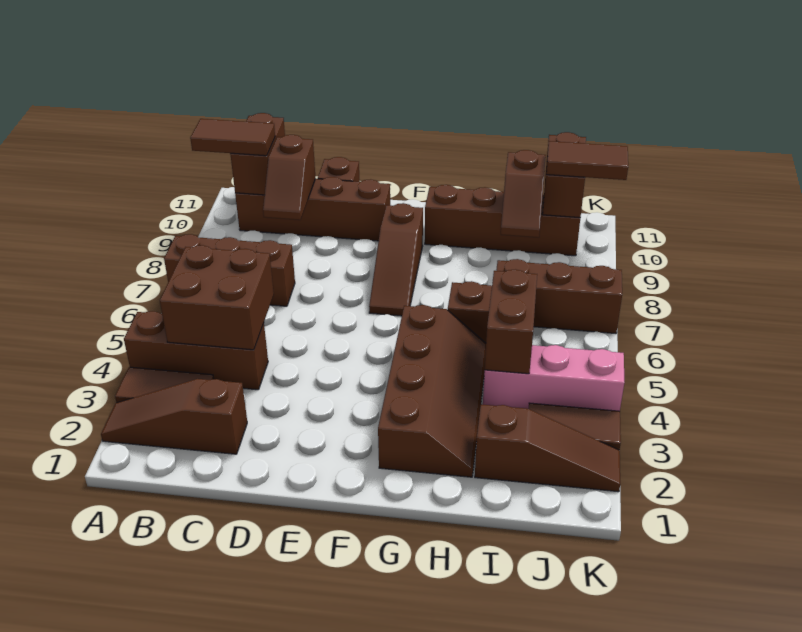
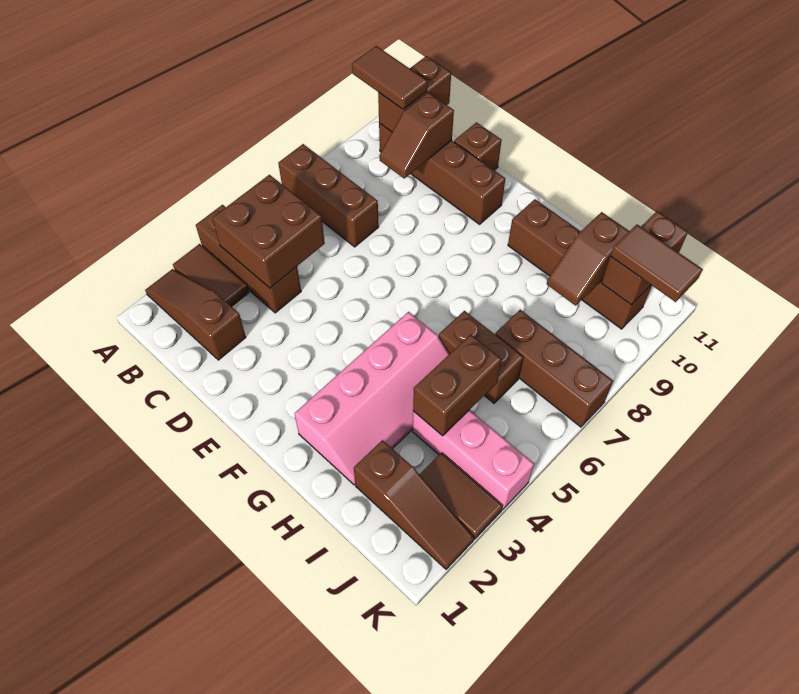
brown slope F7:F9 level 1 top 9 -> none
brown slope G2:H5 level 1 top G -> pink slope G2:H5 level 1 top G

